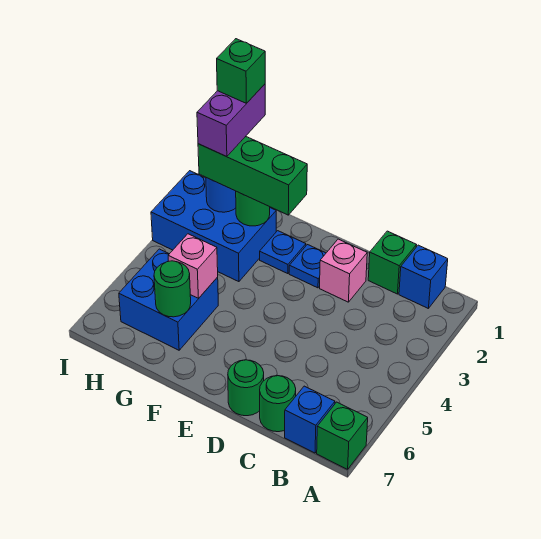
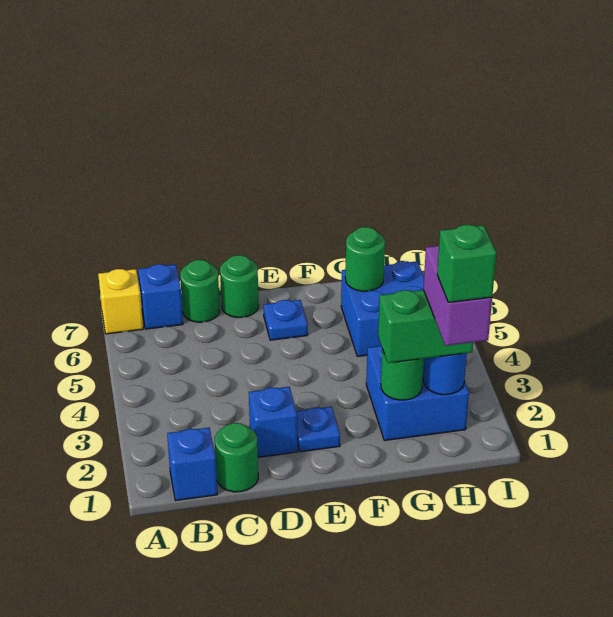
green brick A7 level 1 -> yellow brick A7 level 1
green brick C1 level 1 -> green round brick C1 level 1
pink brick D2 level 1 -> blue brick D2 level 1
blue plate F2 level 1 -> blue plate E6 level 1
green brick F2:H2 level 3 -> green brick G2:H2 level 3
blue brick G2:I3 level 1 -> blue brick G2:H3 level 1
pink brick G5 level 2 -> none

